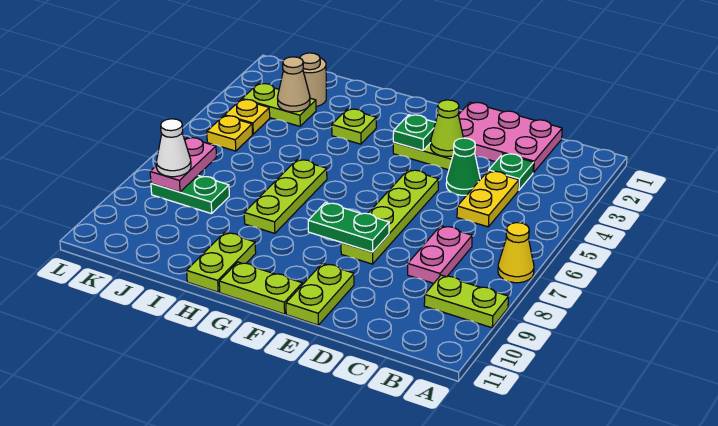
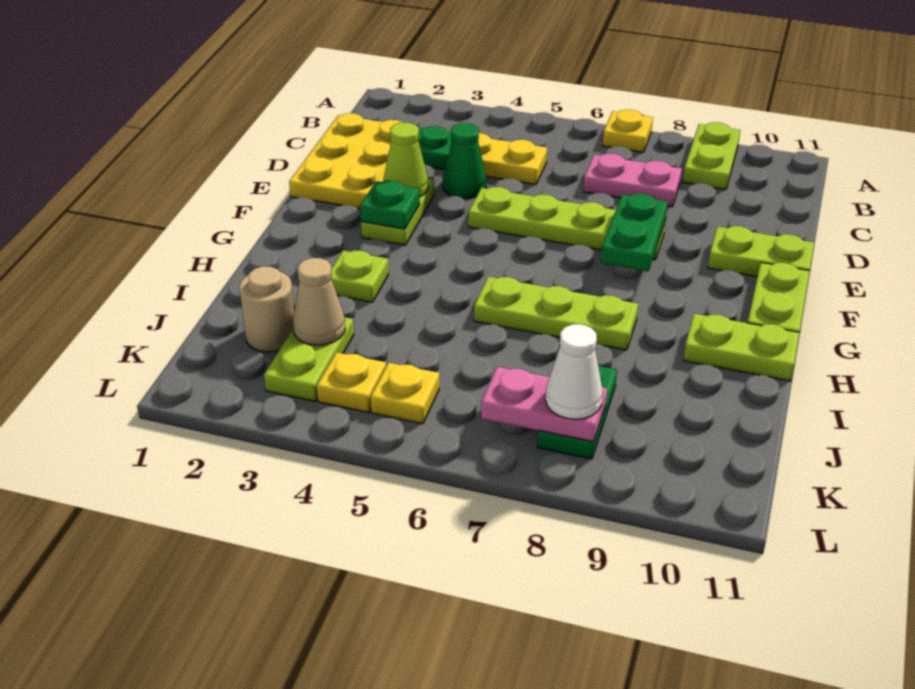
yellow cone A7 level 1 -> yellow plate A7 level 1
pink plate C1:E2 level 1 -> yellow plate C1:E2 level 1

